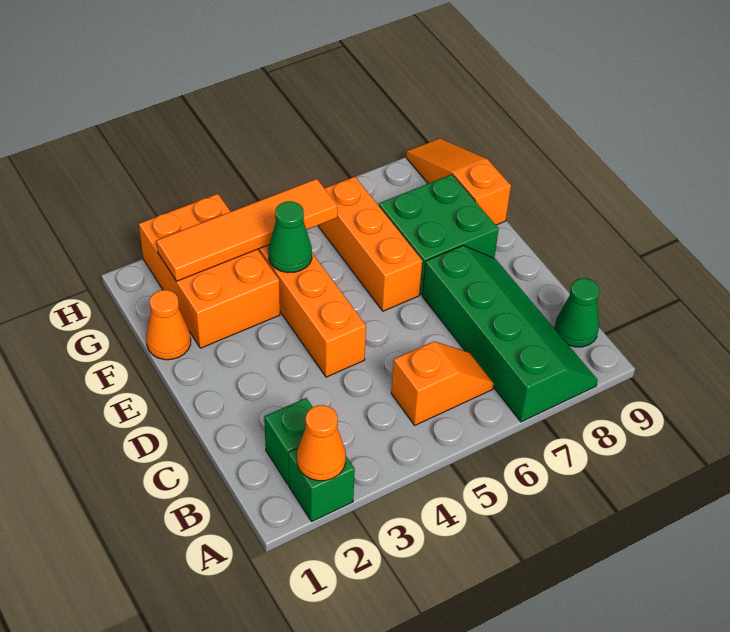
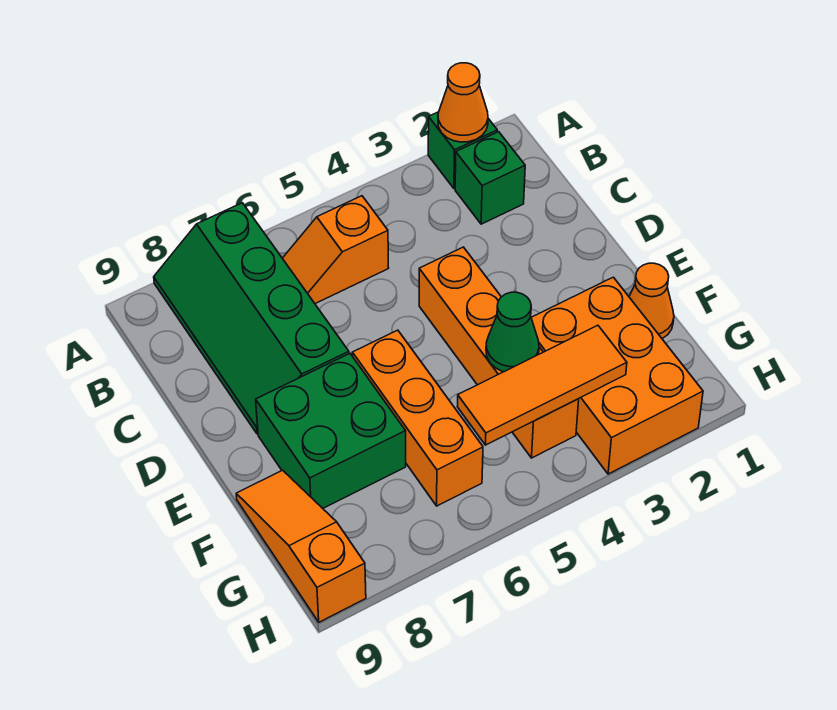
green cone B9 level 1 -> none
orange slope F9:H9 level 1 top F -> orange slope F9:H9 level 1 top H
orange tile G2:G5 level 2 -> orange tile G3:G5 level 2

